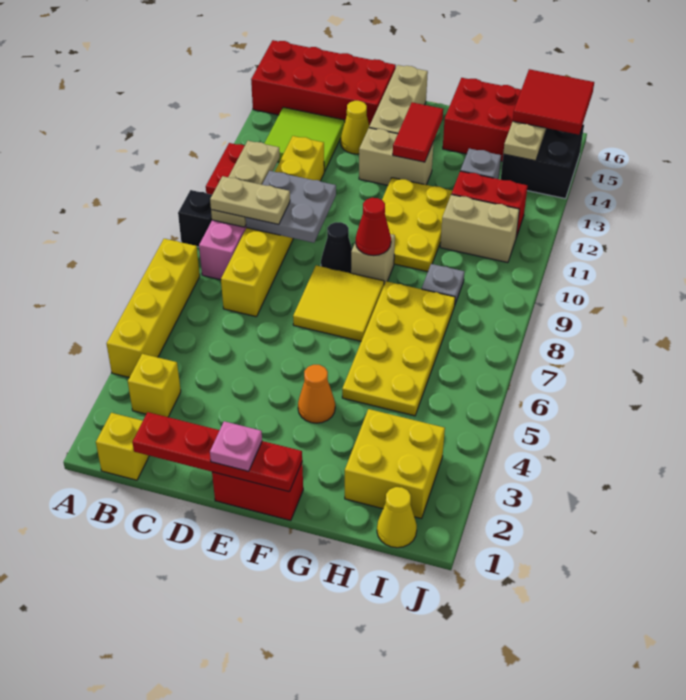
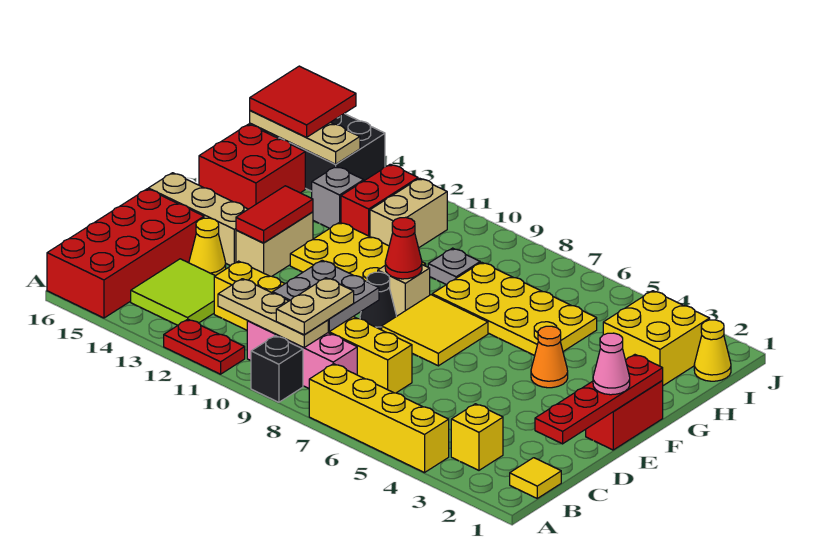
yellow brick B1 level 1 -> yellow tile B1 level 1
pink plate E1 level 3 -> pink cone E1 level 3
red tile F13:F14 level 2 -> red tile E13:F13 level 2

